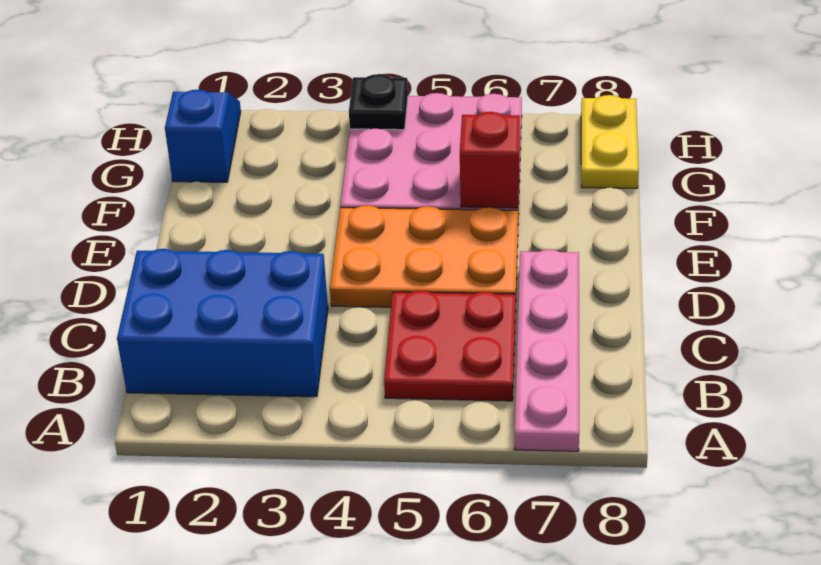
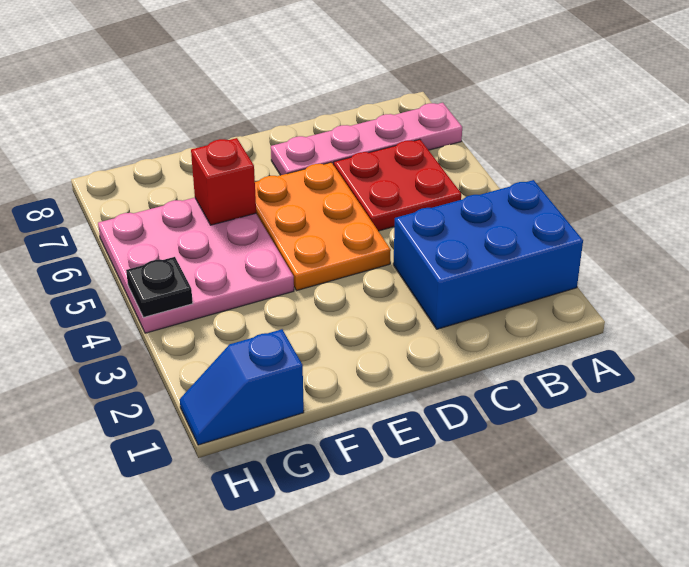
blue brick B1:C3 level 1 -> blue brick A2:C3 level 1
yellow plate G8:H8 level 1 -> none

